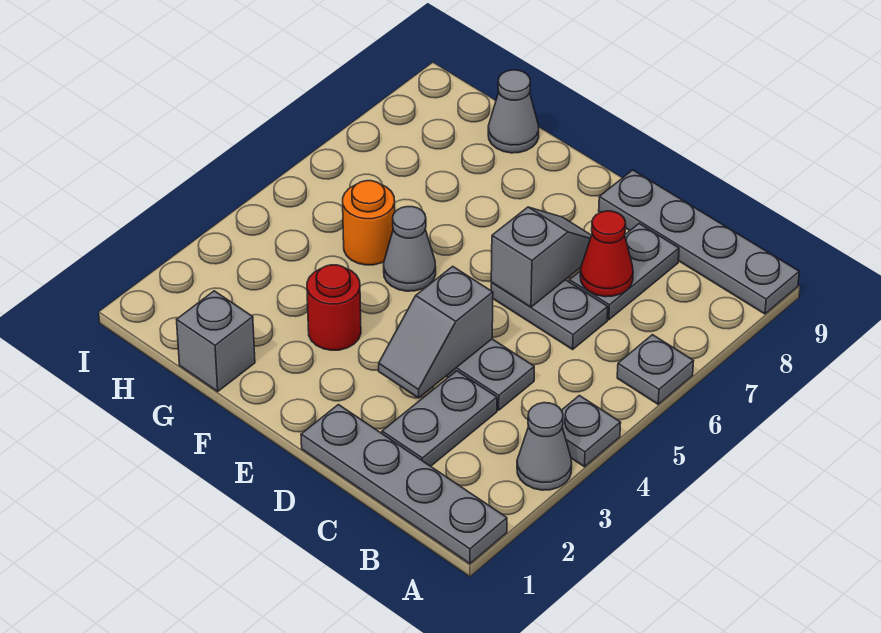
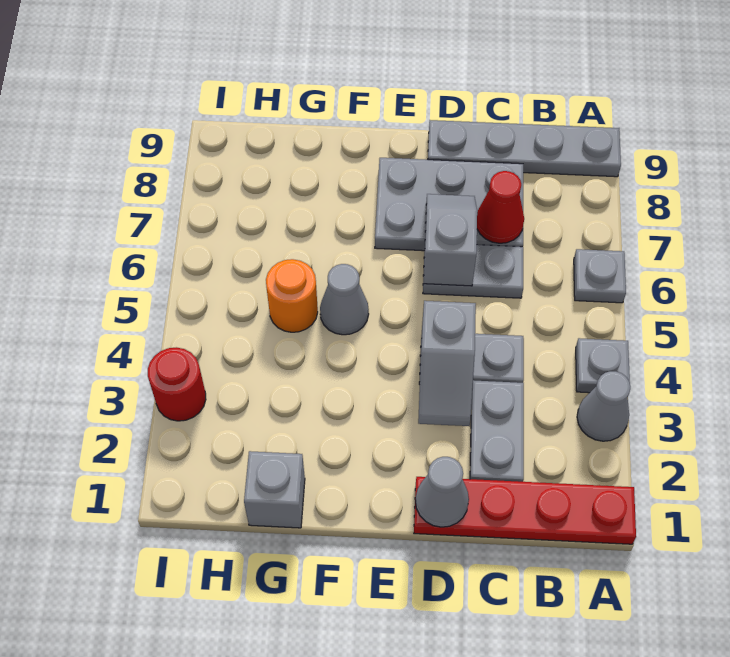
grey plate A1:D1 level 1 -> red plate A1:D1 level 1
grey plate C7:C8 level 1 -> grey plate C7:E8 level 1
red round brick F3 level 1 -> red round brick I3 level 1
grey cone G9 level 1 -> grey cone D1 level 2

